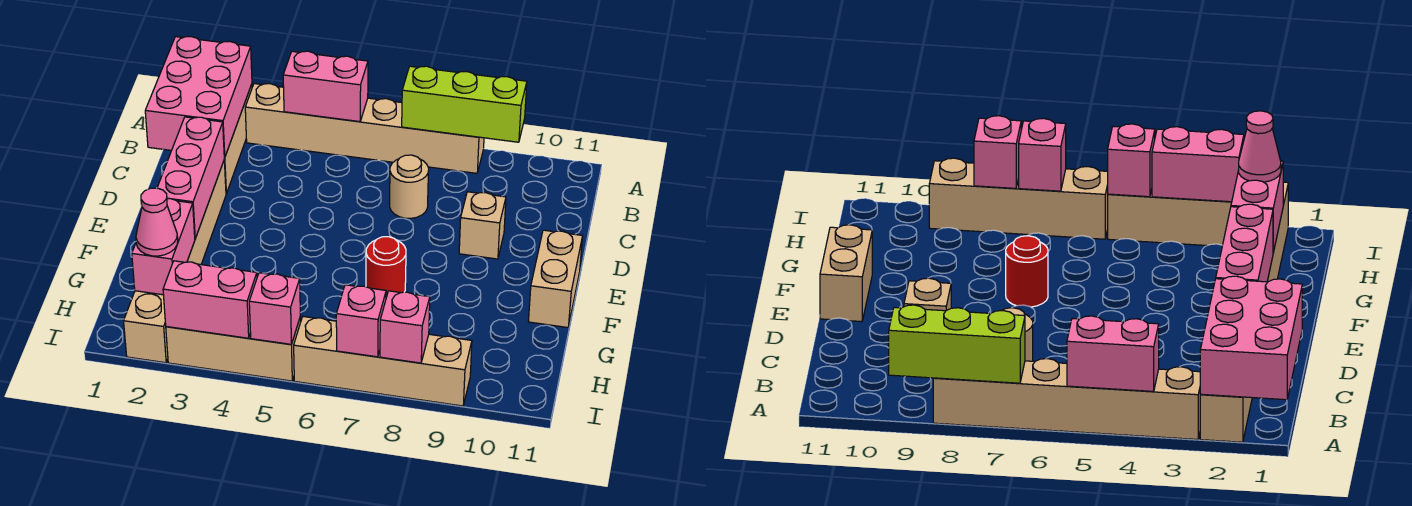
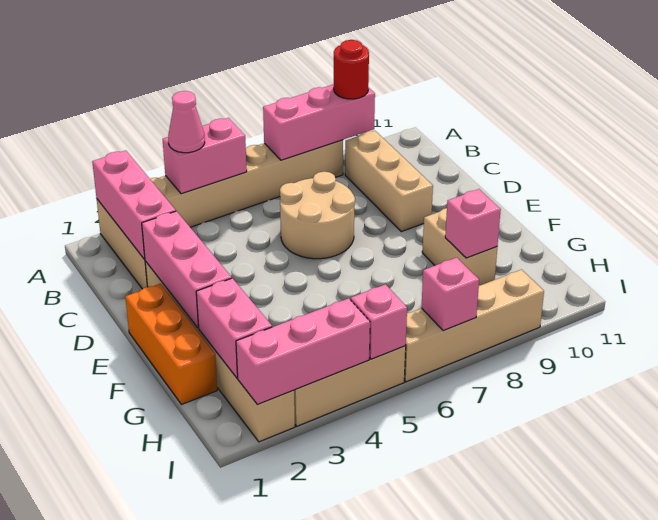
pink brick A1:C2 level 2 -> pink brick A2:C2 level 2
lime brick A7:A9 level 2 -> pink brick A7:A9 level 2
tan round brick C7 level 1 -> tan round brick C6:D7 level 1
tan brick D9 level 1 -> tan brick B9:D9 level 1
none -> orange brick E1:G1 level 1
tan brick E11:F11 level 1 -> tan brick F9:G9 level 1
red round brick F7 level 1 -> red round brick A9 level 3
pink cone H2 level 3 -> pink cone A4 level 3
pink brick I3:I4 level 2 -> pink brick I2:I4 level 2
pink brick I8 level 2 -> pink brick G9 level 2

